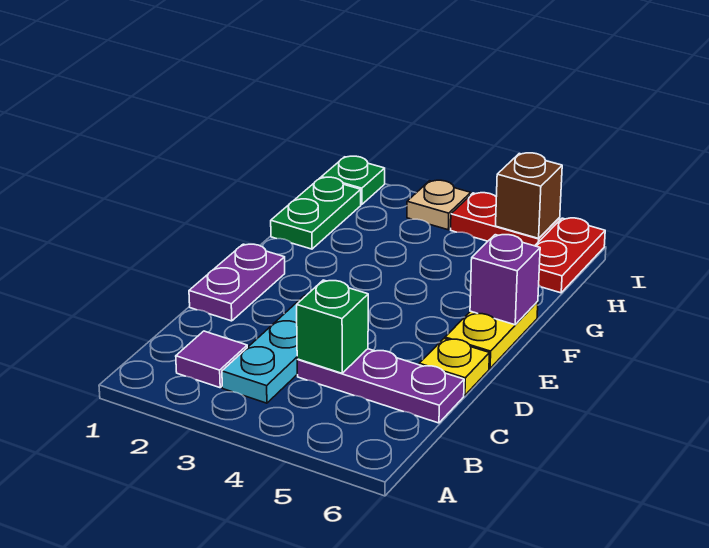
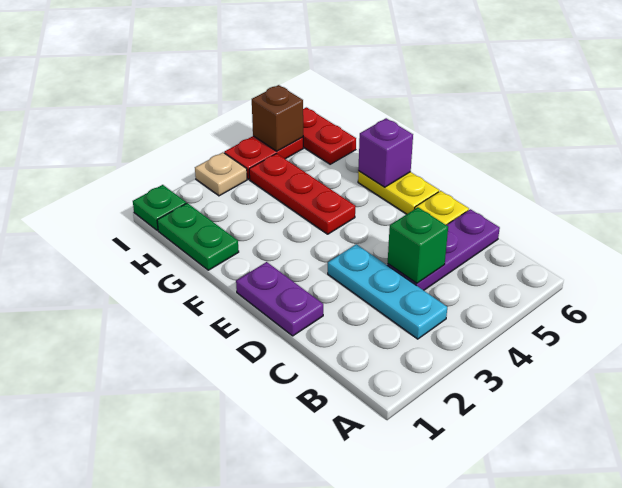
purple tile B2 level 1 -> none
none -> red plate F4:H4 level 1

